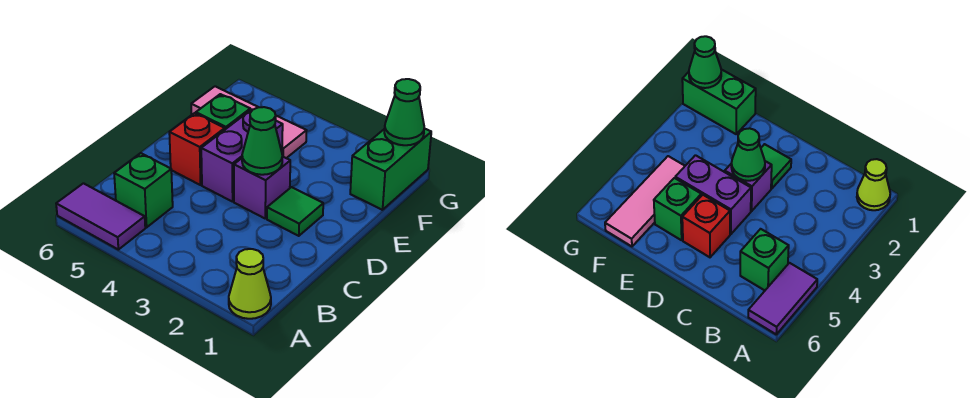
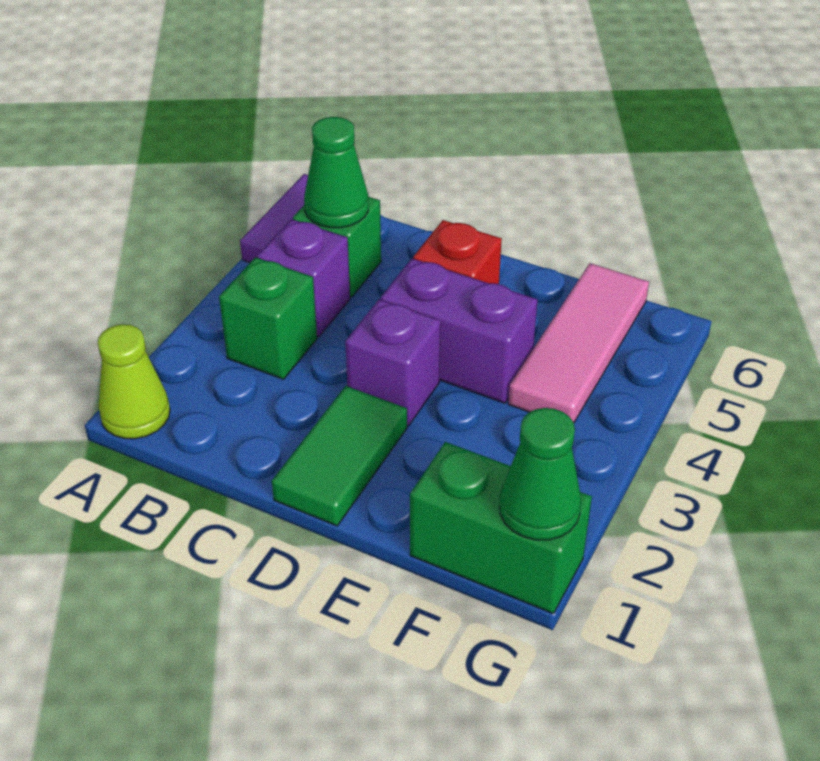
none -> purple brick B4 level 1
green tile D2 level 1 -> green tile D1:D2 level 1
green cone D3 level 2 -> green cone B5 level 2
green brick E5 level 1 -> green brick B3 level 1

